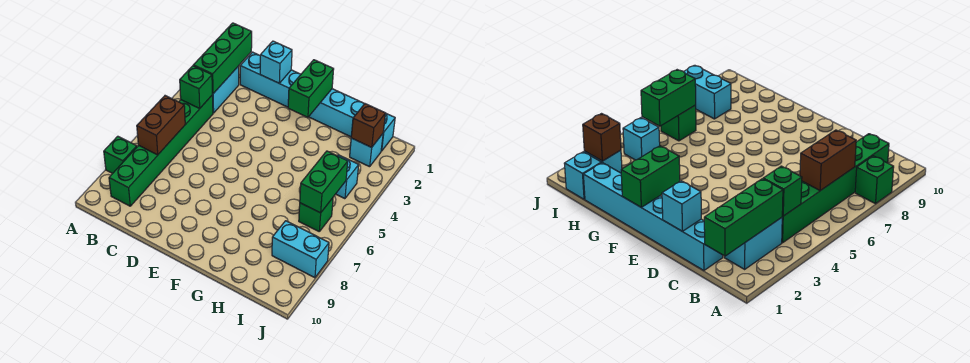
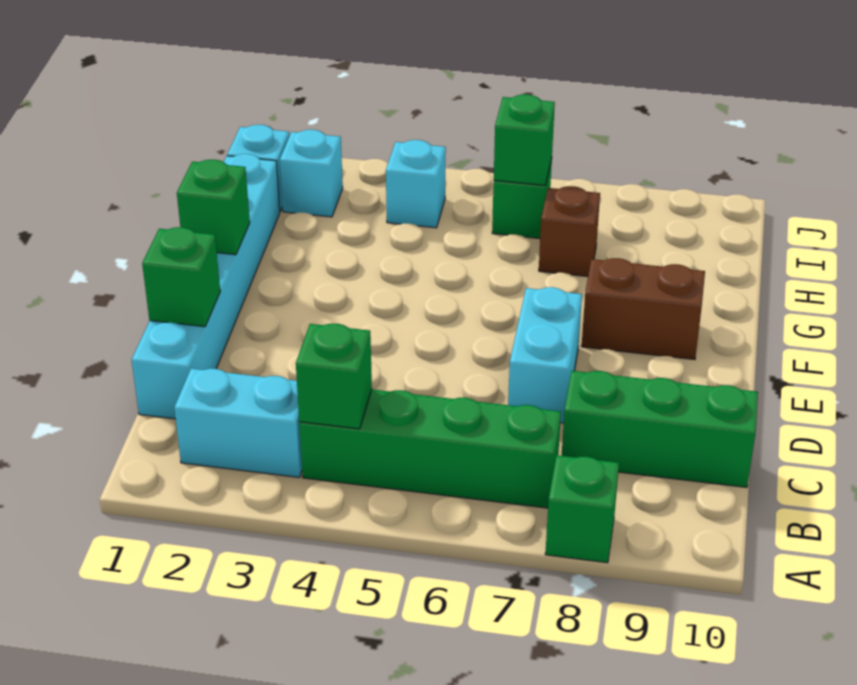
green brick B1:B3 level 2 -> green brick C8:C10 level 1
green brick B4:B9 level 1 -> green brick B4:B7 level 1
brown brick B6:B7 level 2 -> brown brick F8:F9 level 1
cyan brick D1 level 2 -> green brick D1 level 2
green brick F1:F2 level 2 -> green brick F1 level 2
brown brick I2 level 2 -> brown brick H7 level 1
green brick I5:I6 level 2 -> green brick I6 level 2
cyan brick I8:J8 level 1 -> cyan brick D7:E7 level 1

